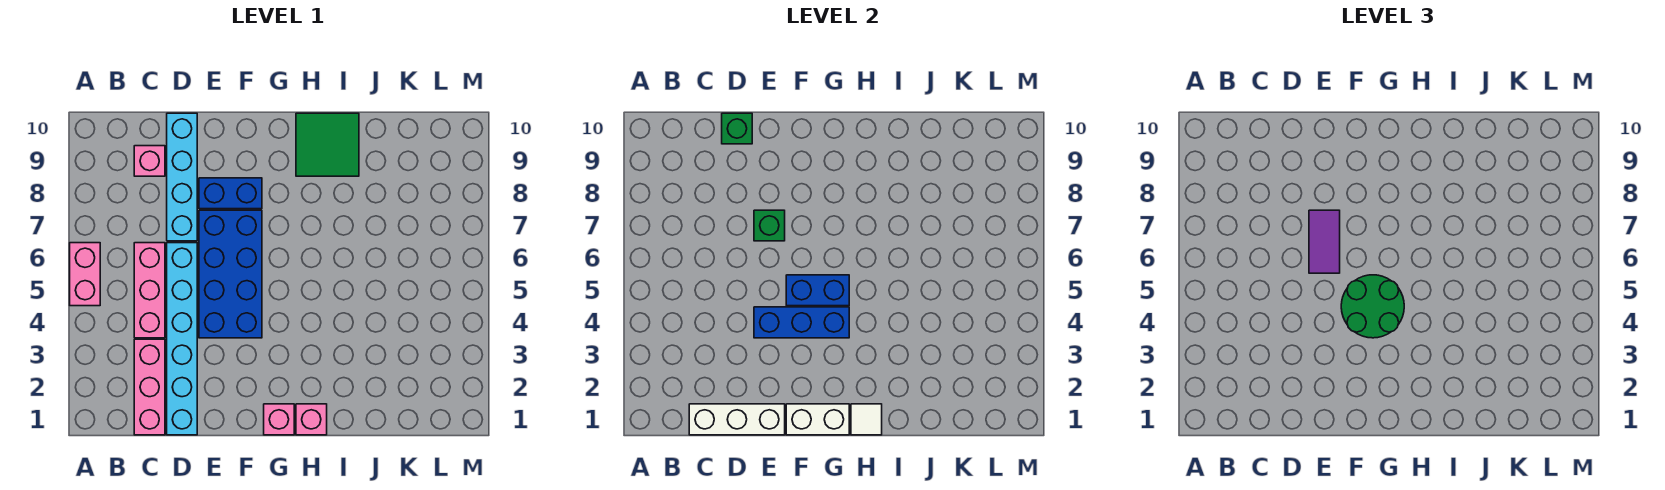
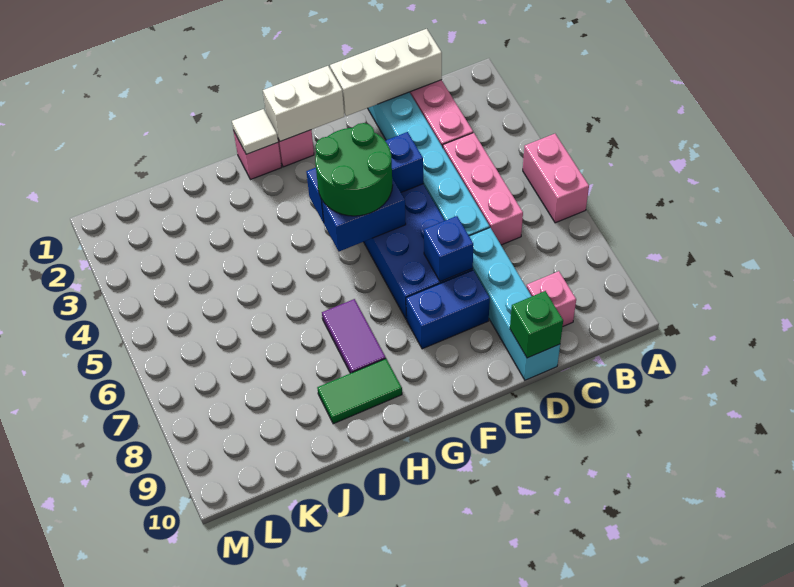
purple tile E6:E7 level 3 -> purple tile H7:H8 level 1
green brick E7 level 2 -> blue brick E7 level 2
green tile H9:I10 level 1 -> green tile H9:I9 level 1

